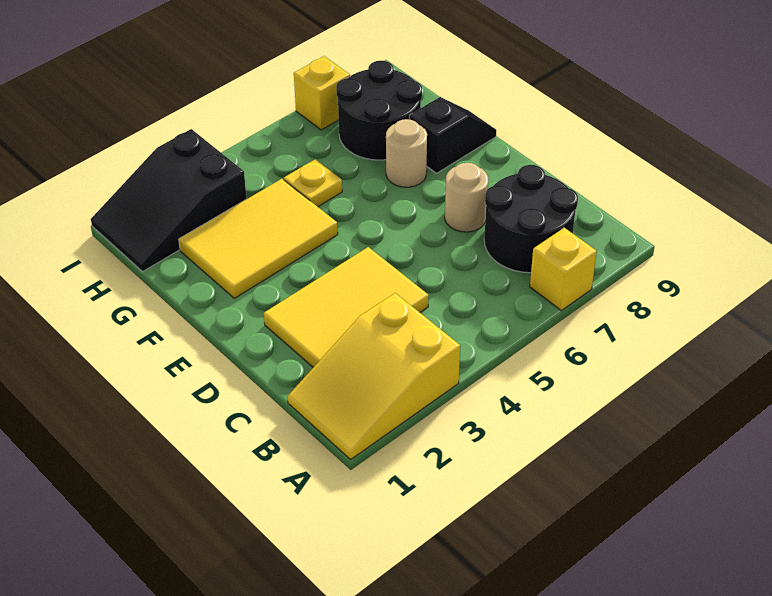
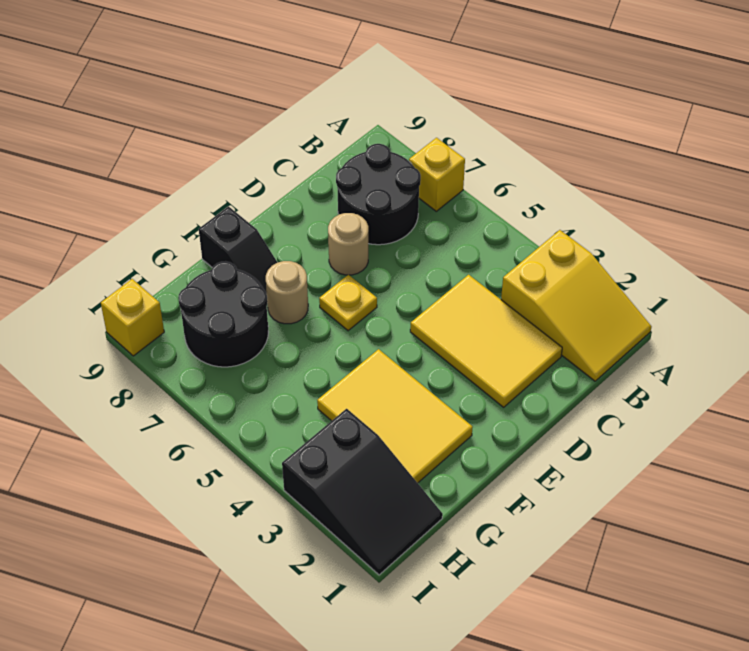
black slope F8:F9 level 1 top 8 -> black slope F8:F9 level 1 top 9
yellow plate G5 level 1 -> yellow plate E6 level 1
yellow brick I7 level 1 -> yellow brick I9 level 1

